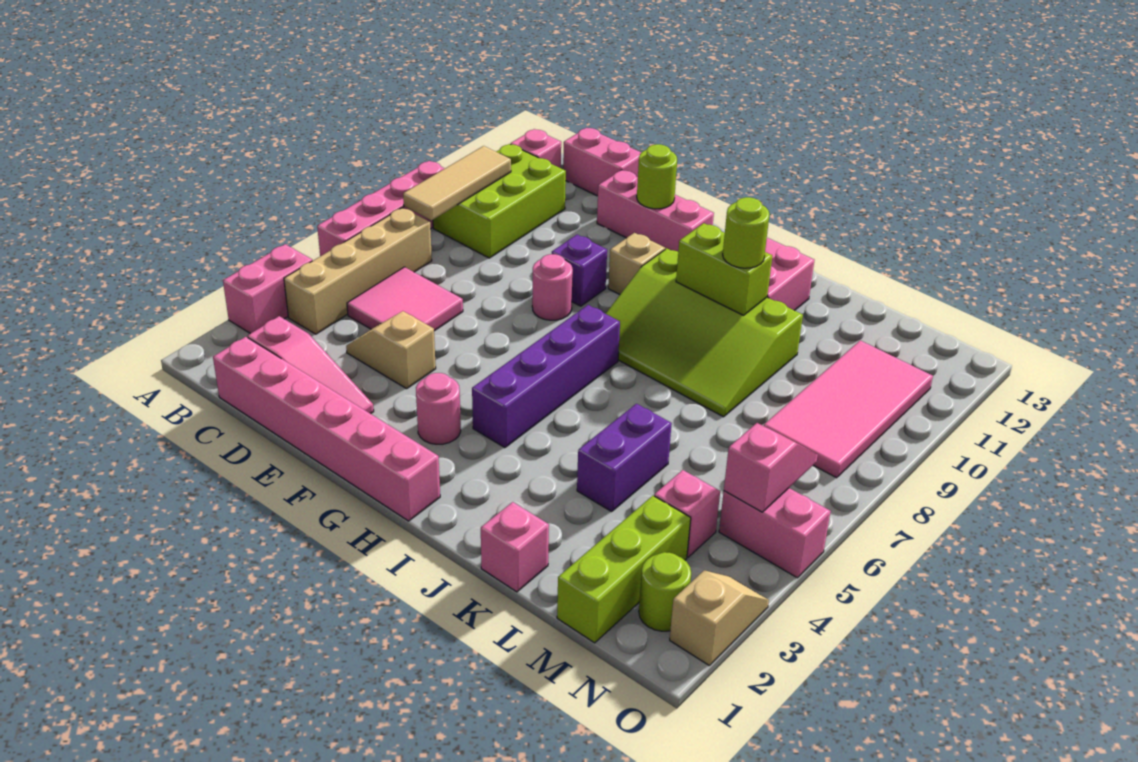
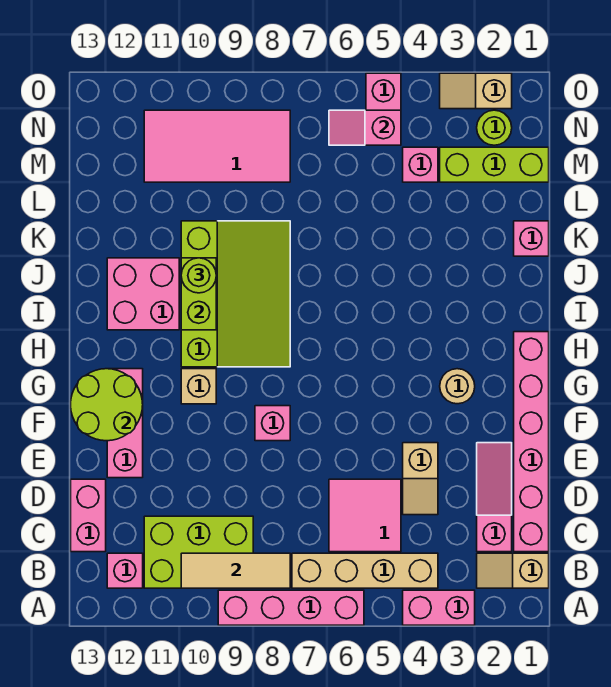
none -> tan slope B1:B2 level 1 top 1
pink round brick F8 level 1 -> pink brick F8 level 1
purple brick F9 level 1 -> none
lime round brick F12 level 2 -> lime round brick F12:G13 level 2
pink round brick G3 level 1 -> tan round brick G3 level 1
purple brick H4:H7 level 1 -> none
purple brick K4:K5 level 1 -> none

